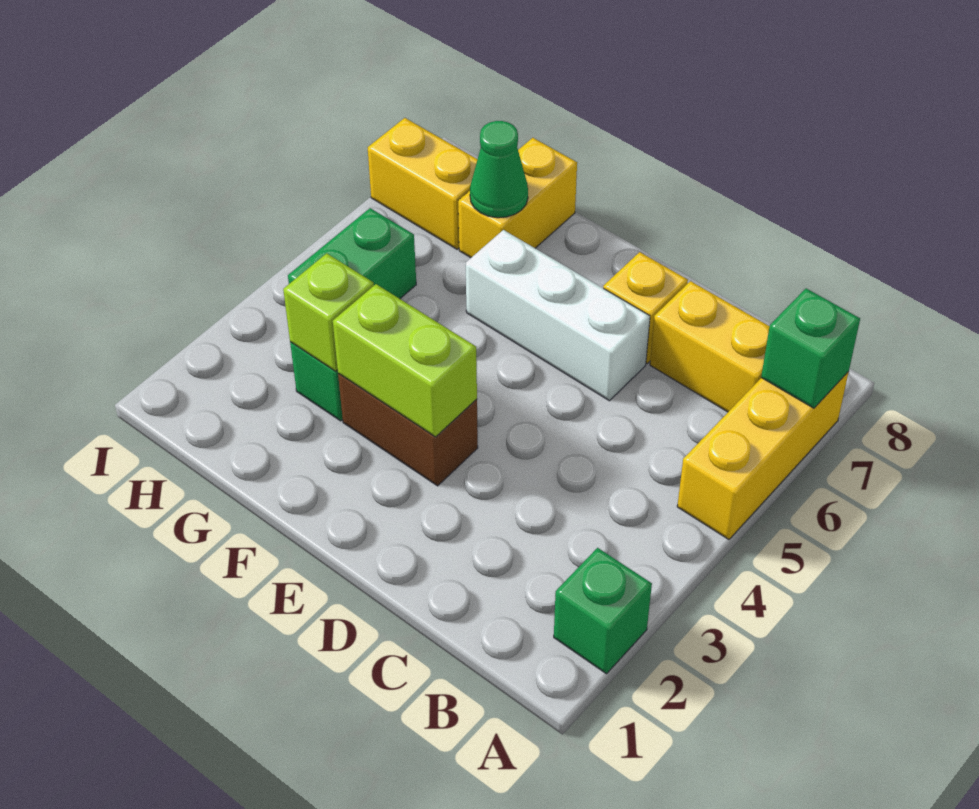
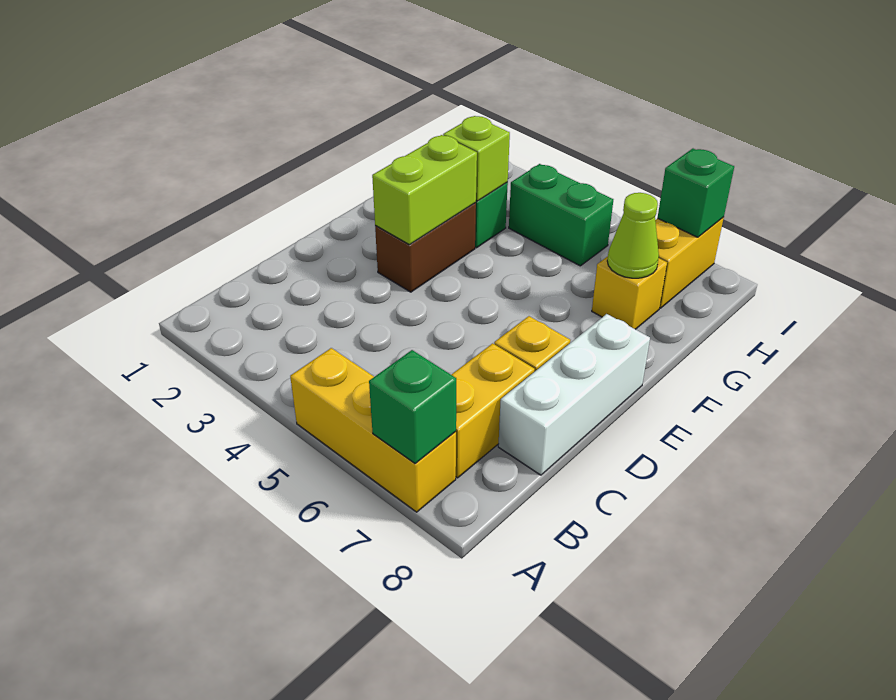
green brick A2 level 1 -> green brick I7 level 2
white brick D6:F6 level 1 -> white brick C8:E8 level 1
yellow brick G7:G8 level 1 -> yellow brick G7 level 1
green cone G7 level 2 -> lime cone G7 level 2

